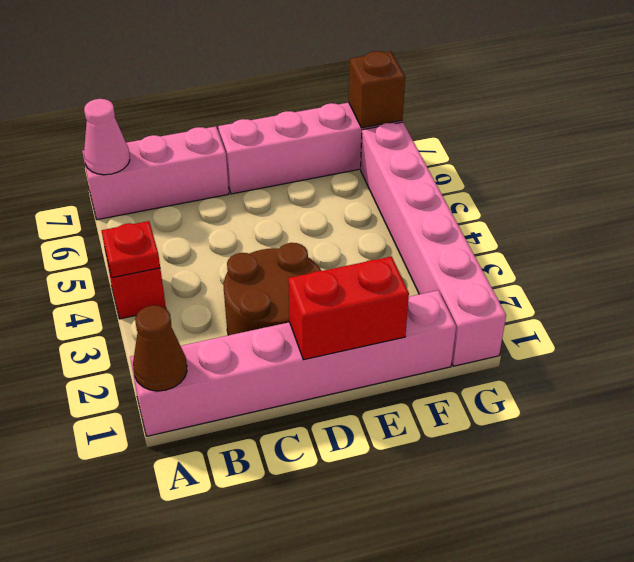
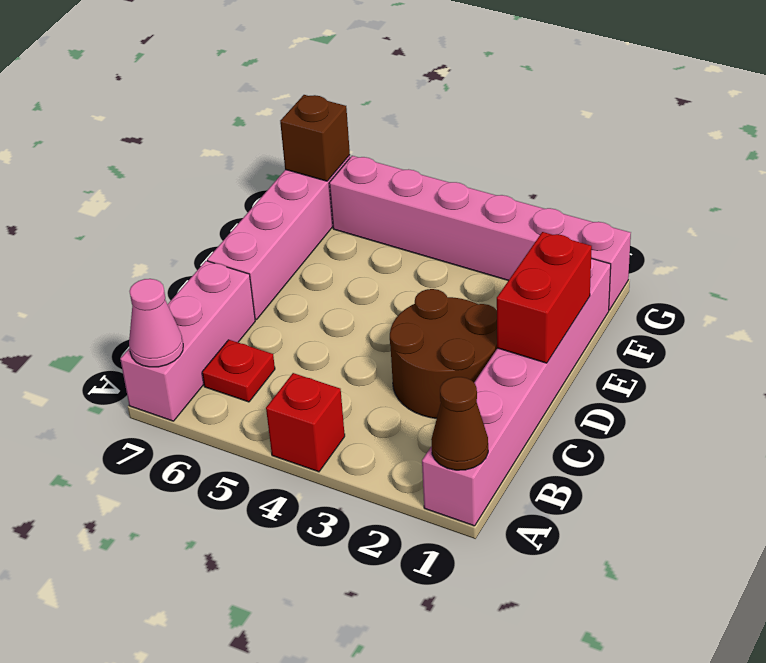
red plate A4 level 2 -> red plate B6 level 1

